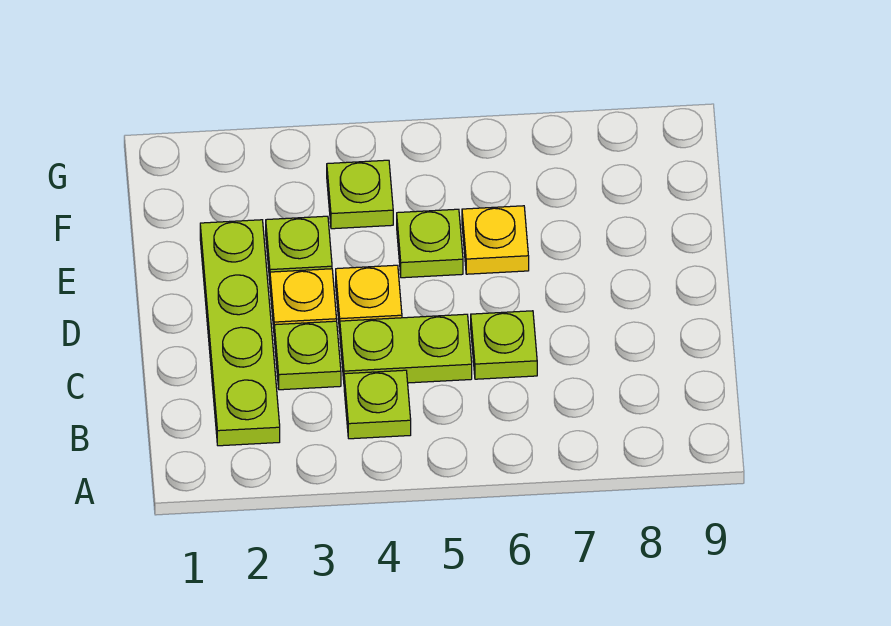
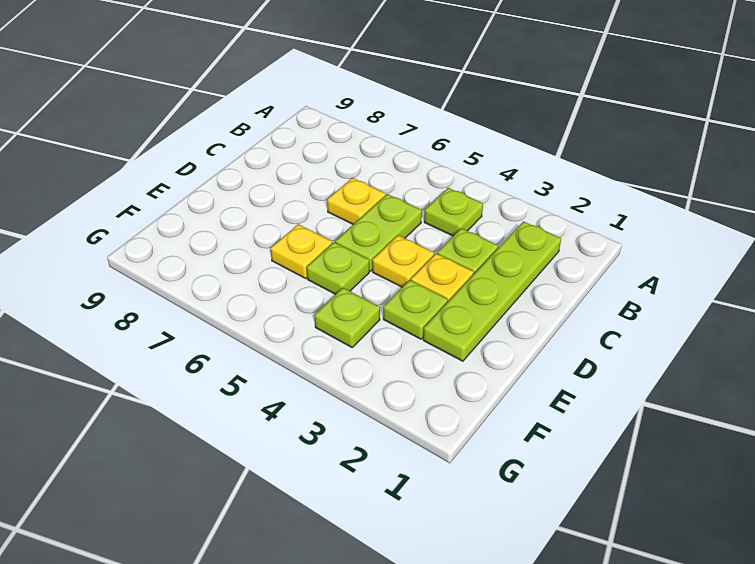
lime plate C4:C5 level 1 -> lime plate C5:D5 level 1
lime plate C6 level 1 -> yellow plate C6 level 1

